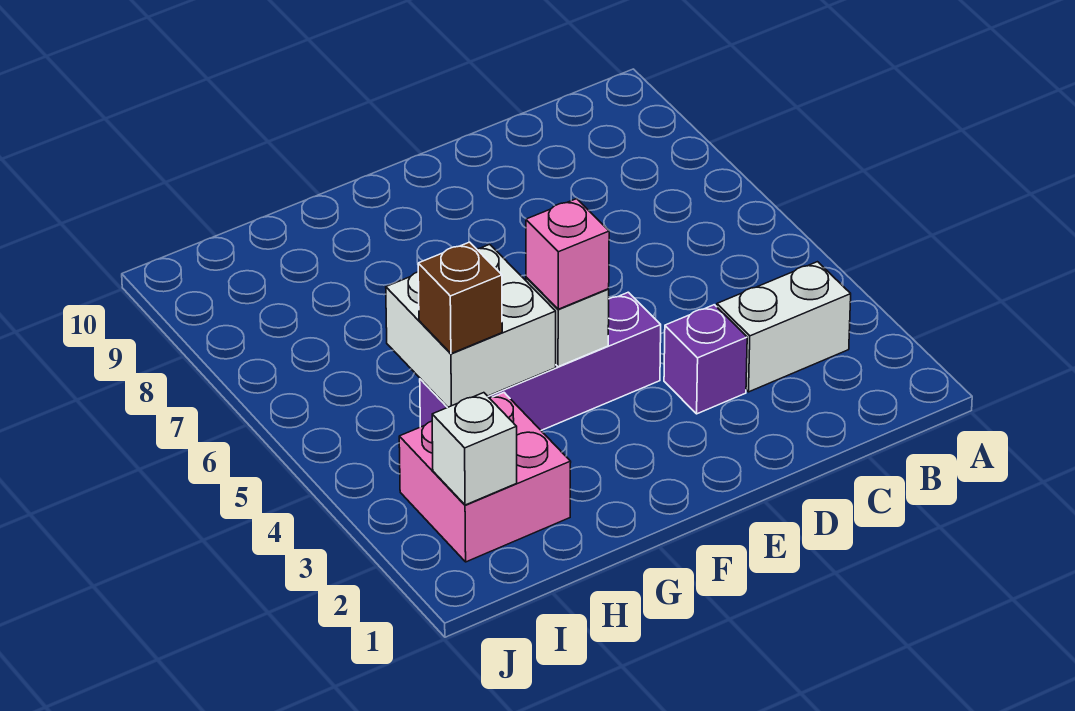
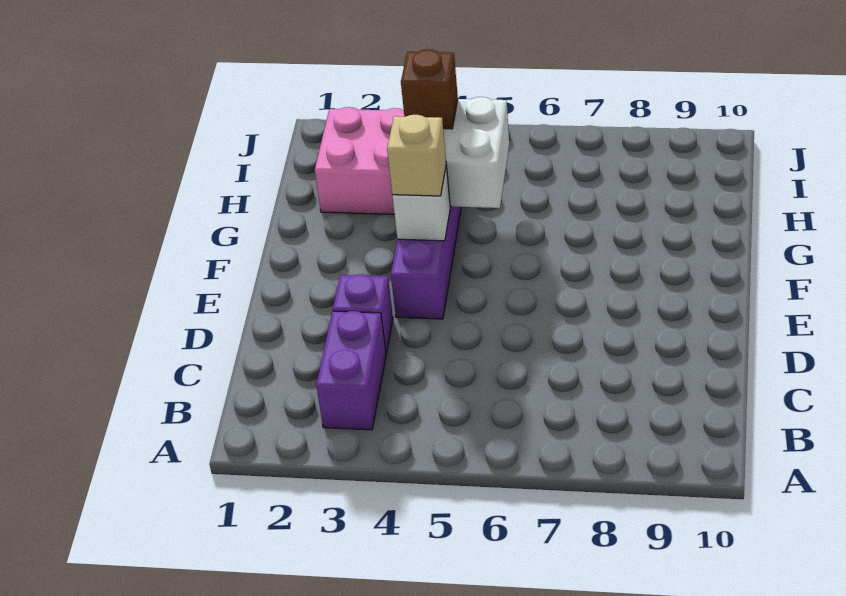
white brick B3:C3 level 1 -> purple brick B3:C3 level 1
pink brick F4 level 3 -> tan brick F4 level 3
white brick I2 level 2 -> none

